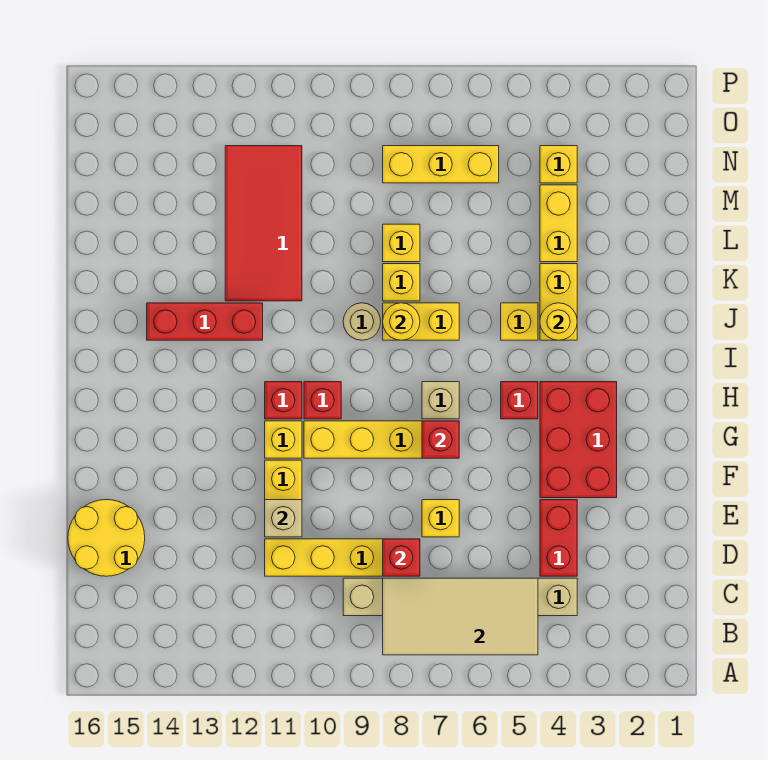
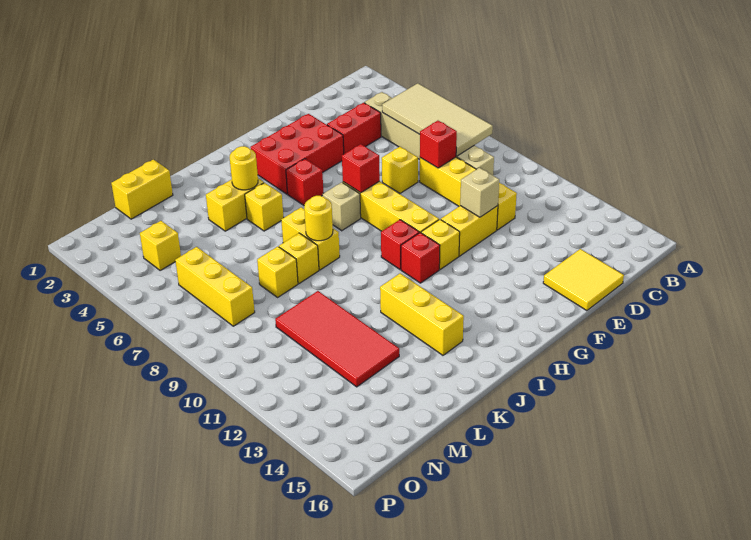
yellow round brick D15:E16 level 1 -> yellow tile D15:E16 level 1
tan round brick J9 level 1 -> none
red brick J12:J14 level 1 -> yellow brick J12:J14 level 1
red tile K11:N12 level 1 -> red tile L10:M13 level 1
yellow brick L4:M4 level 1 -> yellow brick L1:M1 level 1

